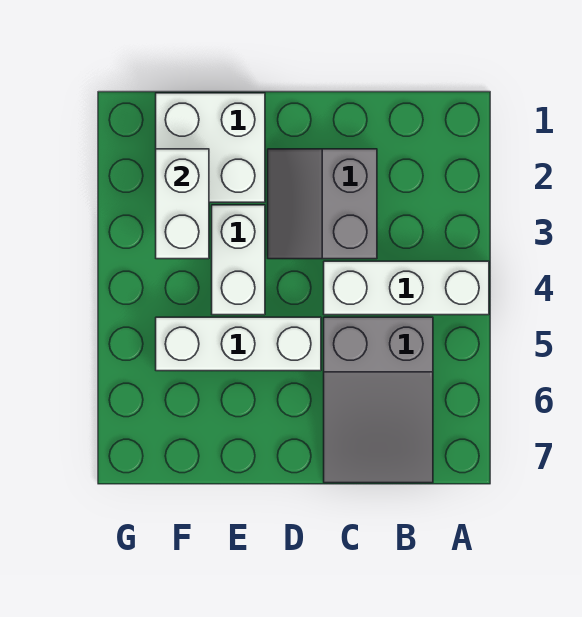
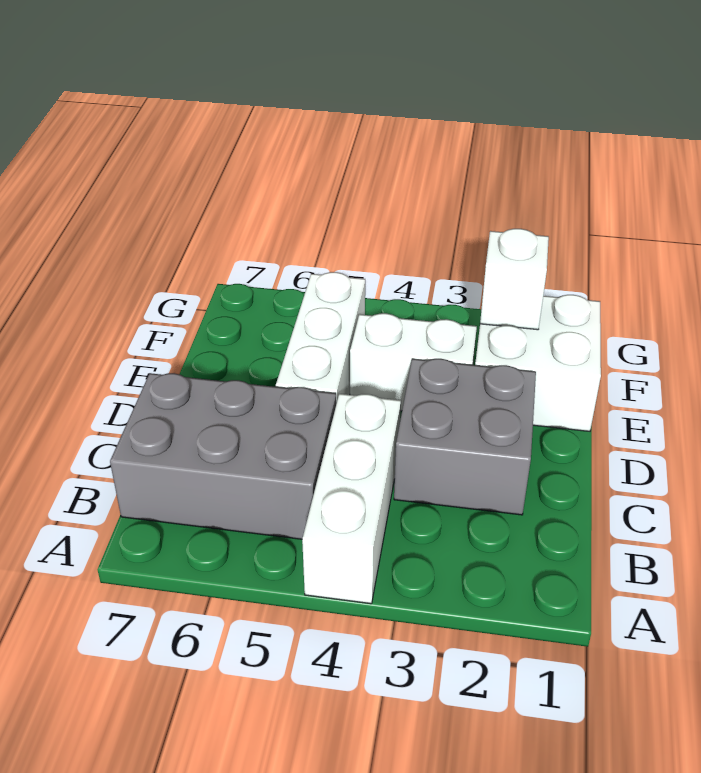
grey slope B5:C7 level 1 top 5 -> grey brick B5:C7 level 1
grey slope C2:D3 level 1 top C -> grey brick C2:D3 level 1
white brick F2:F3 level 2 -> white brick F2 level 2

